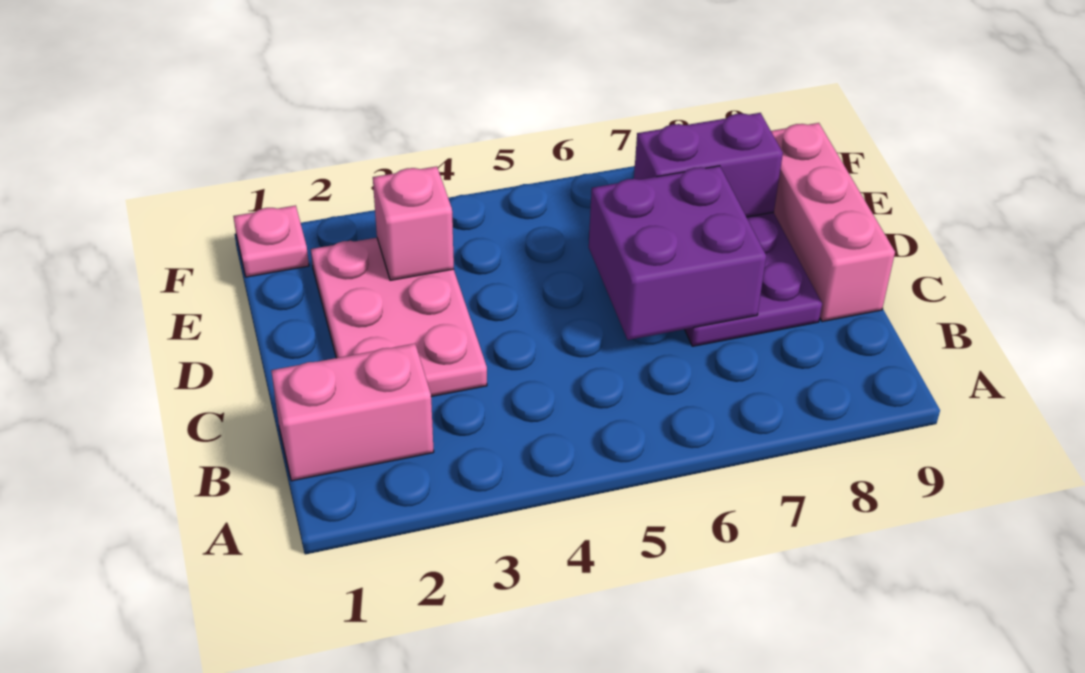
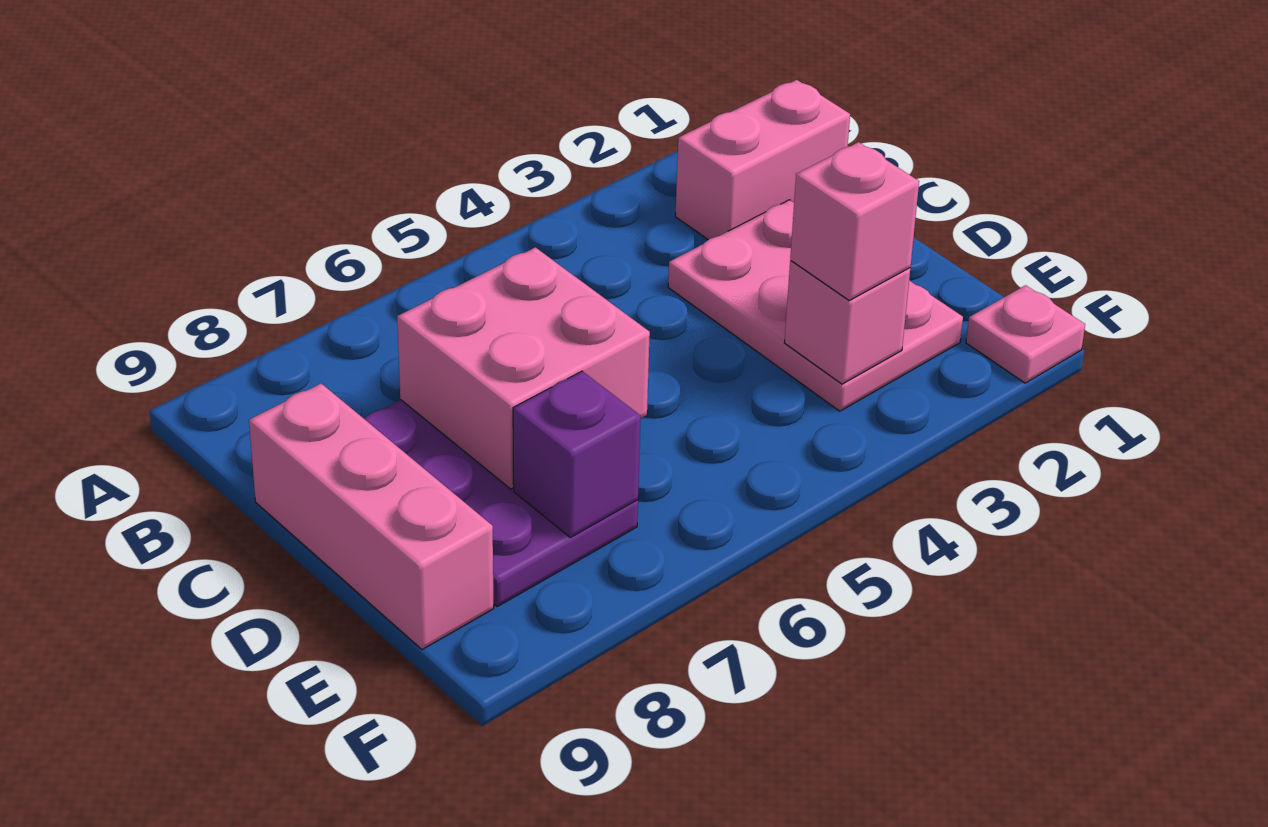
purple brick C6:D7 level 2 -> pink brick C6:D7 level 2
none -> pink brick E3 level 3
purple brick E7:E8 level 2 -> purple brick E7 level 2

